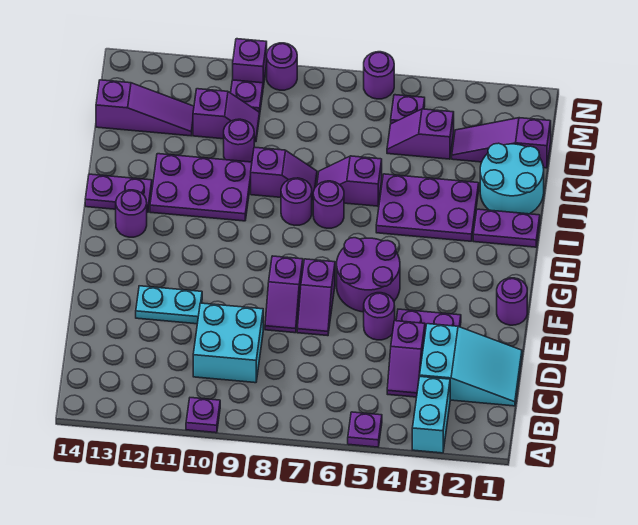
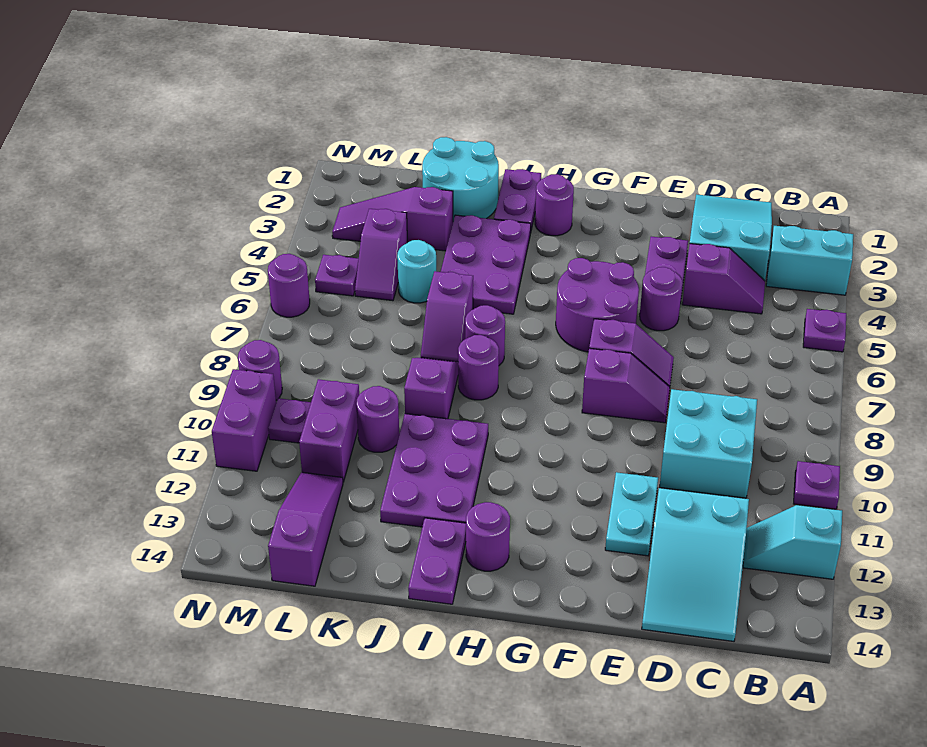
none -> cyan slope A12:B12 level 1 top A
none -> cyan slope C12:D14 level 1 top 12
purple round brick F1 level 1 -> purple round brick H2 level 1
none -> cyan round brick K5 level 1
purple slope L1:L3 level 1 top 1 -> purple slope K3:M3 level 1 top K
purple slope L10:L11 level 1 top 11 -> purple brick L10:L11 level 1
purple brick N10 level 1 -> purple brick N10:N11 level 1

